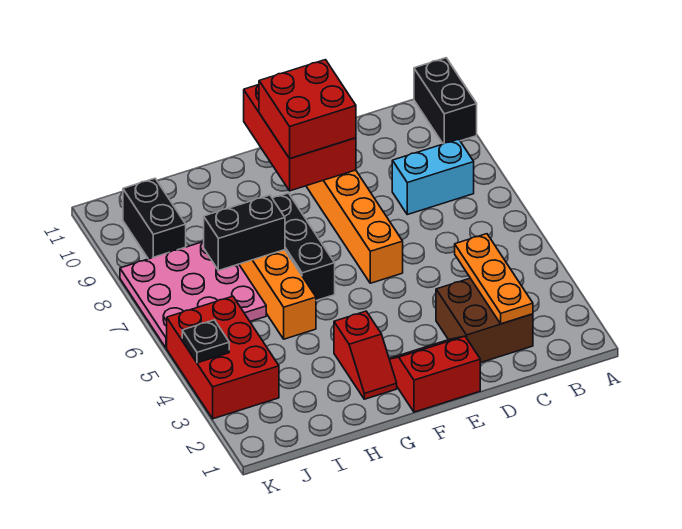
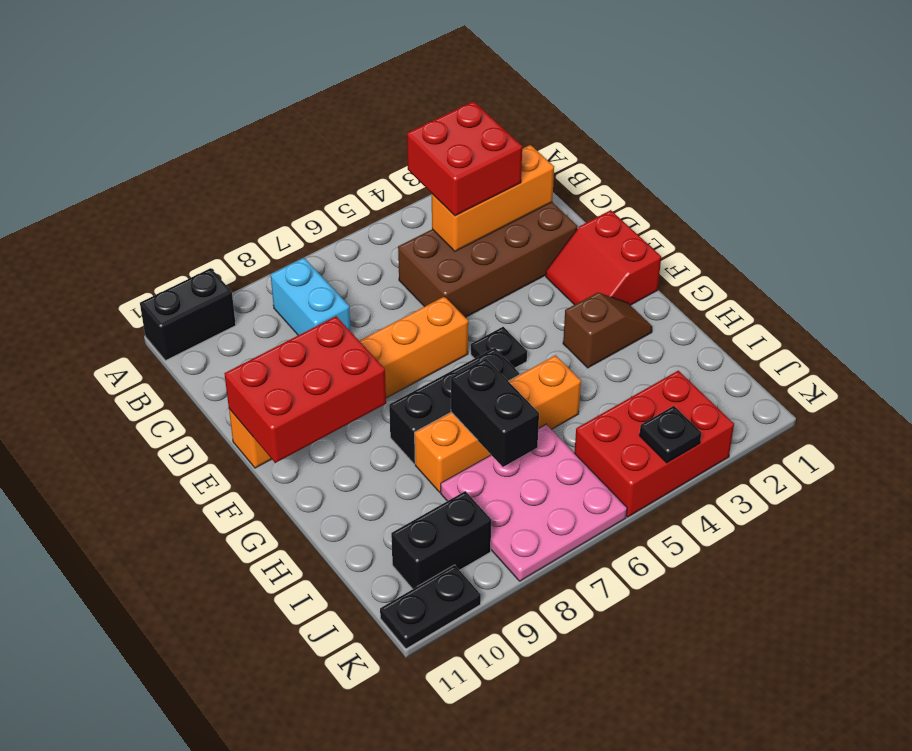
brown brick C2:D3 level 1 -> brown brick C2:D5 level 1
orange plate C2:C4 level 2 -> orange brick C2:C4 level 2
red brick E9:F10 level 3 -> red brick B3:C4 level 3
none -> black plate F5 level 1
red slope G2:G3 level 1 top 3 -> brown slope G2:G3 level 1 top 3
none -> black plate K10:K11 level 1

